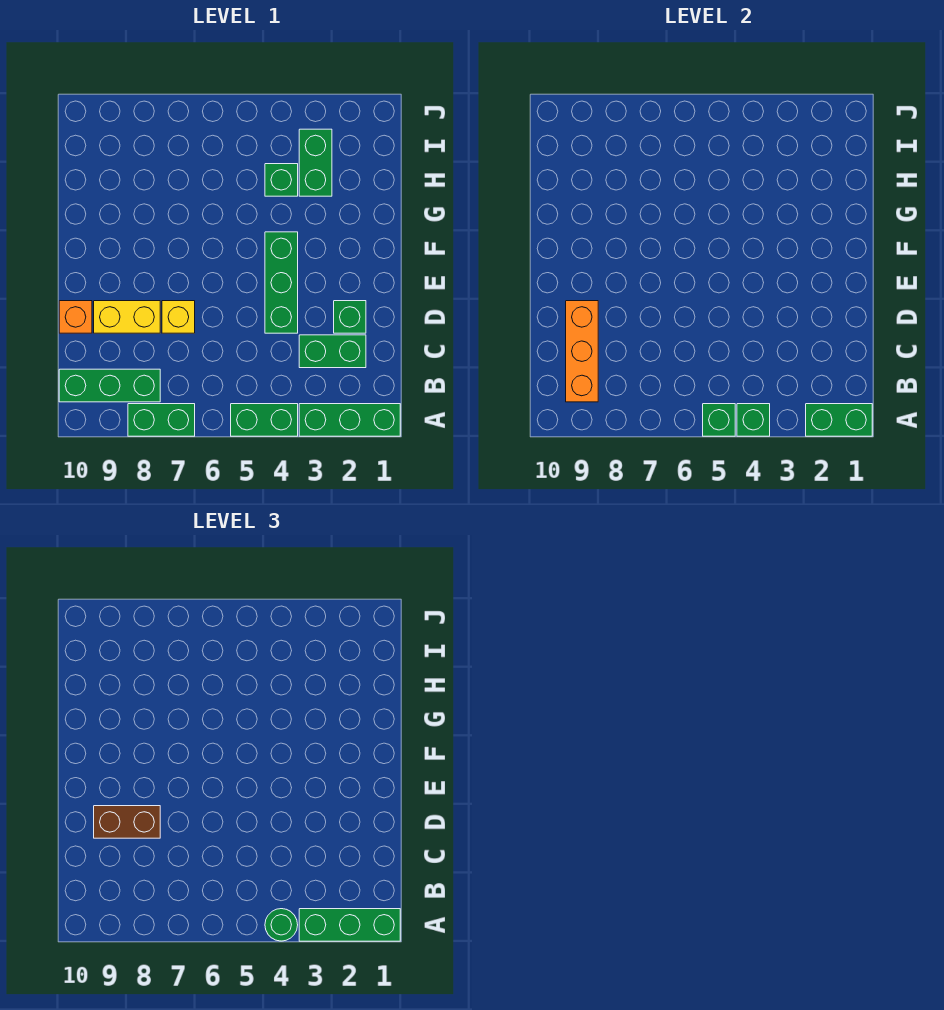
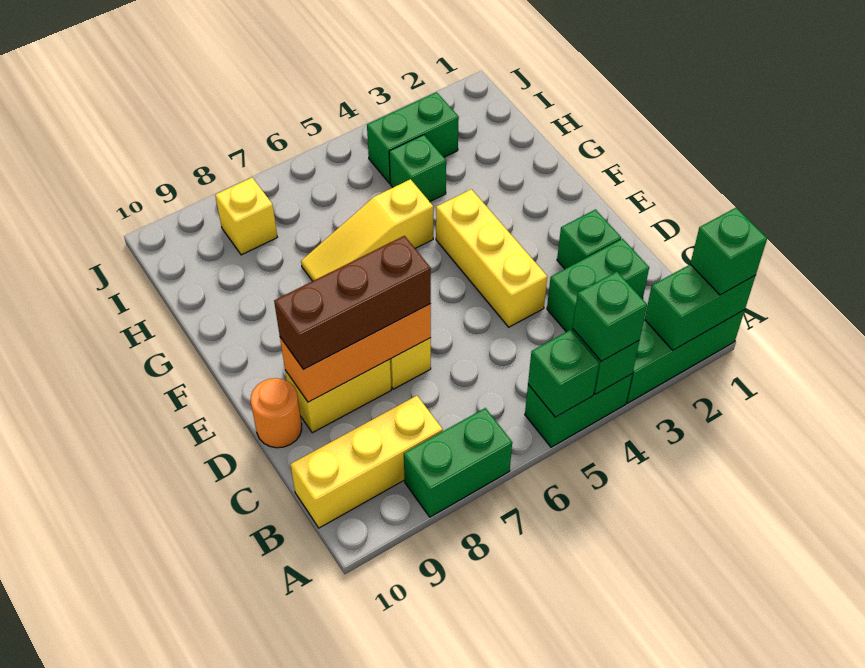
green brick A1:A3 level 3 -> green brick A1 level 3
green round brick A4 level 3 -> green brick A4 level 3
green brick B8:B10 level 1 -> yellow brick B8:B10 level 1
orange brick B9:D9 level 2 -> orange brick D7:D9 level 2
green brick D4:F4 level 1 -> yellow brick D4:F4 level 1
brown brick D8:D9 level 3 -> brown brick D7:D9 level 3
orange brick D10 level 1 -> orange round brick D10 level 1
none -> yellow slope G5:G7 level 1 top 5
green brick H3:I3 level 1 -> green brick I3:I4 level 1
none -> yellow brick I8 level 1

